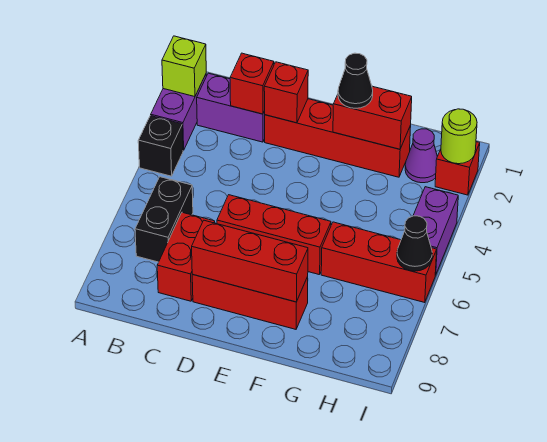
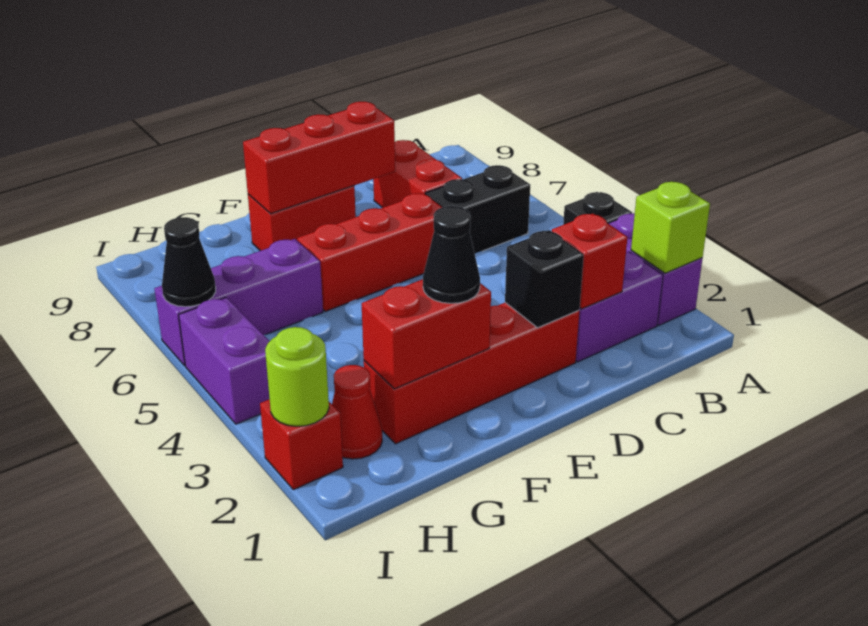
black brick B6:B7 level 1 -> black brick B6:C6 level 1
red brick D2 level 2 -> black brick D2 level 2
red brick D8:F8 level 1 -> red brick E8:F8 level 1
red brick G6:I6 level 1 -> purple brick G6:I6 level 1
purple cone H2 level 1 -> red cone H2 level 1

